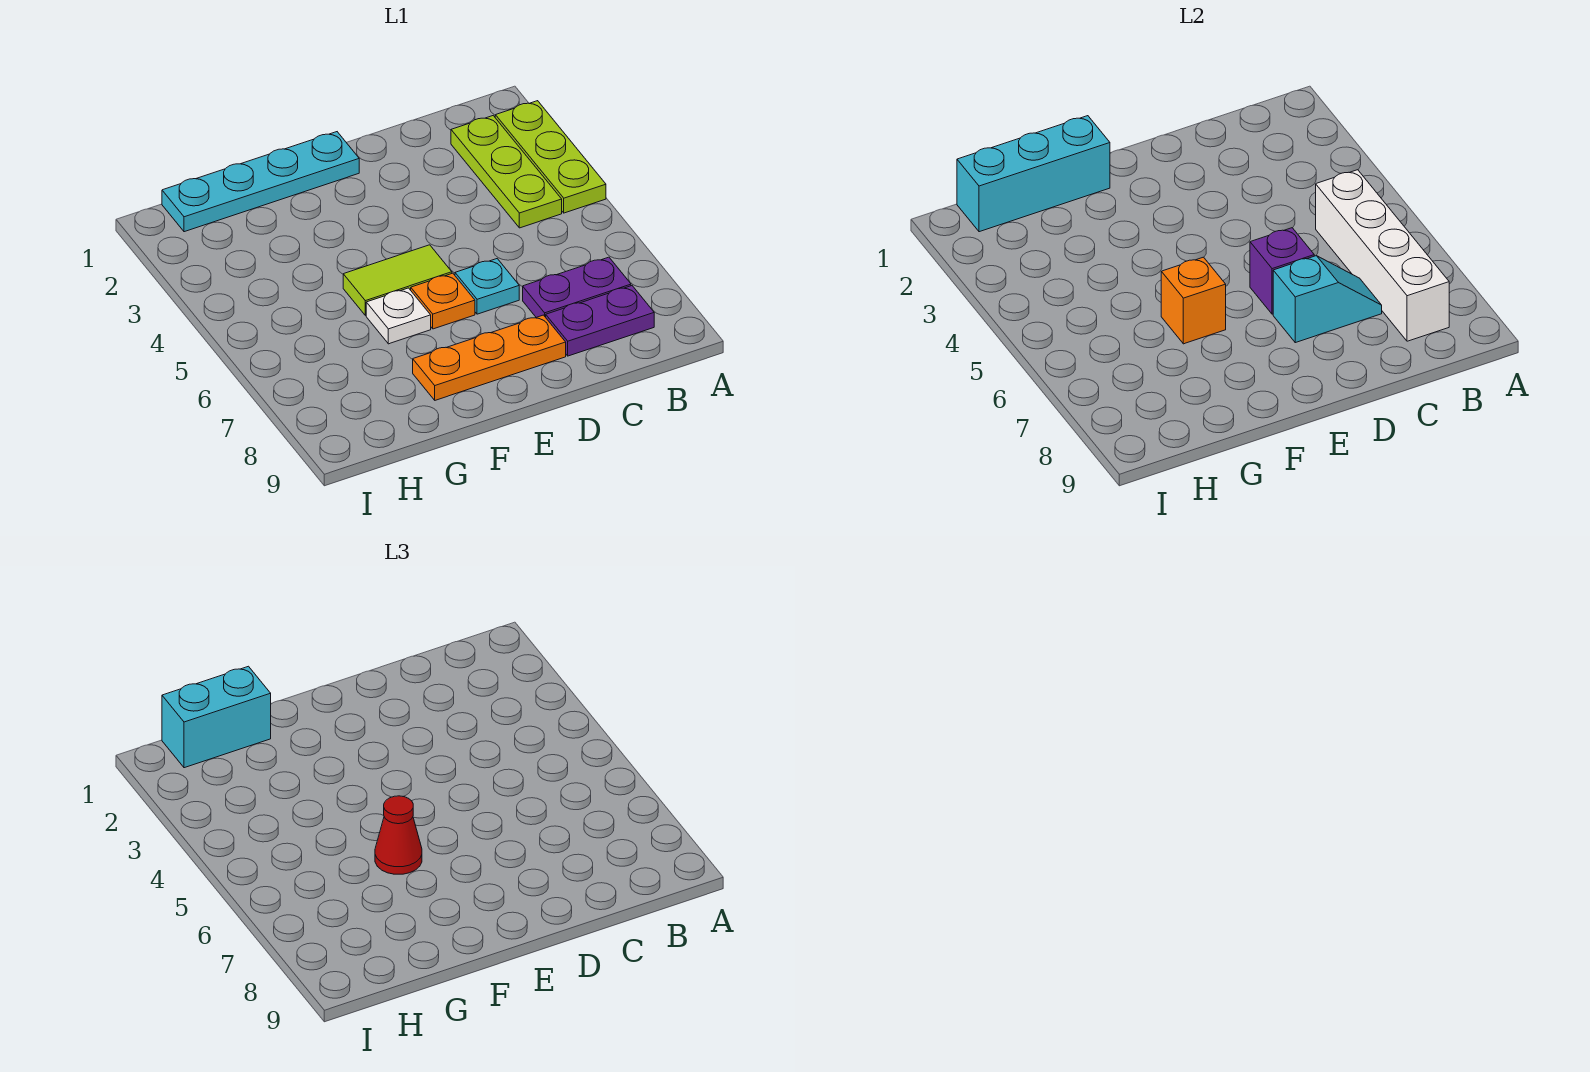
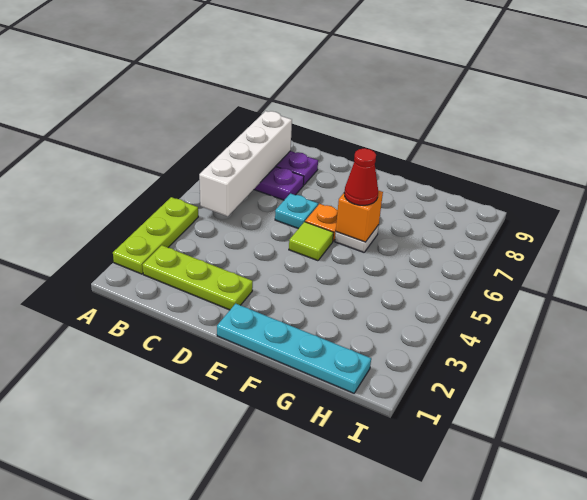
lime plate B2:B4 level 1 -> lime plate B2:D2 level 1
cyan slope C7:D7 level 2 top D -> none
purple brick D6 level 2 -> none
orange plate D8:F8 level 1 -> none
lime tile E5:F5 level 1 -> lime tile E5 level 1
cyan brick F1:H1 level 2 -> none
cyan brick G1:H1 level 3 -> none

